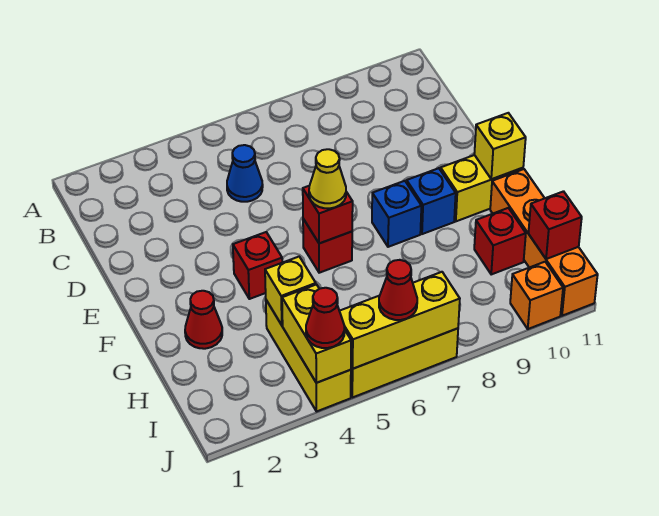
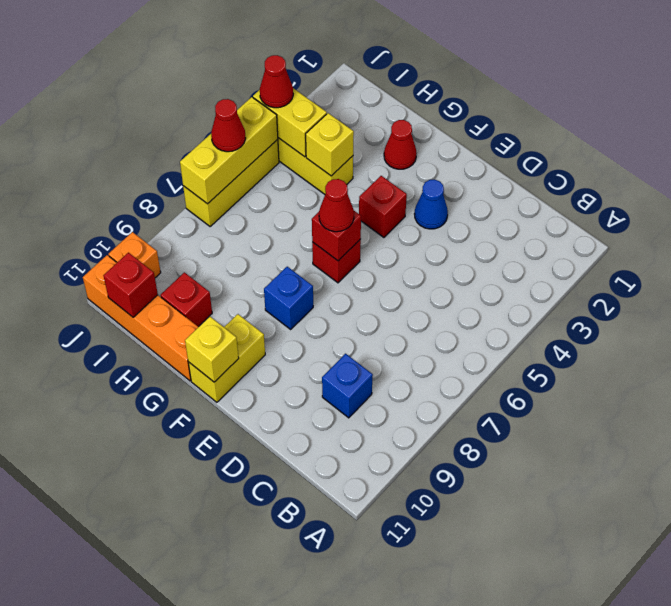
blue cone C5 level 1 -> blue cone E3 level 1
yellow cone F6 level 3 -> red cone F6 level 3
blue brick F9 level 1 -> blue brick C9 level 1

